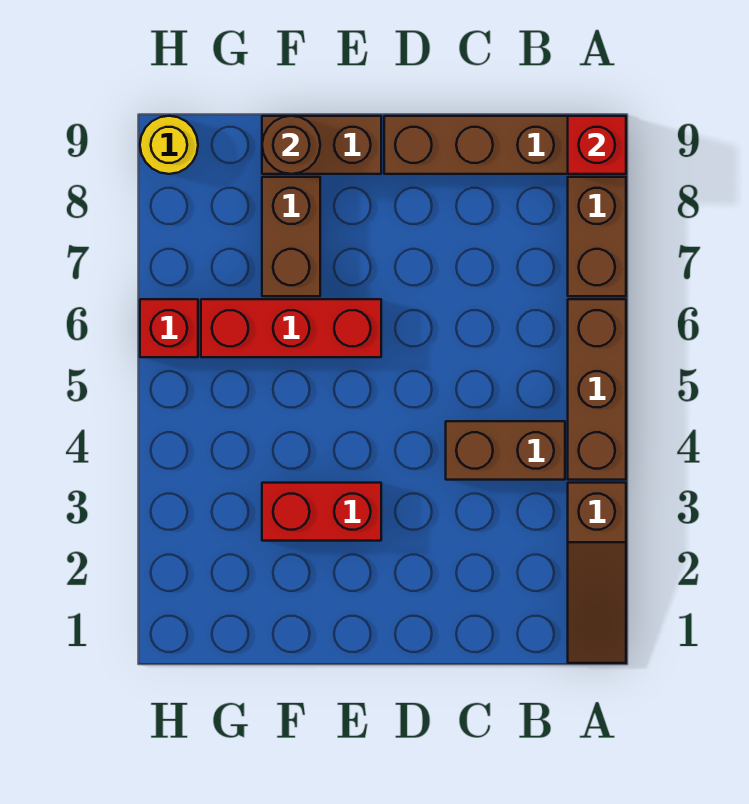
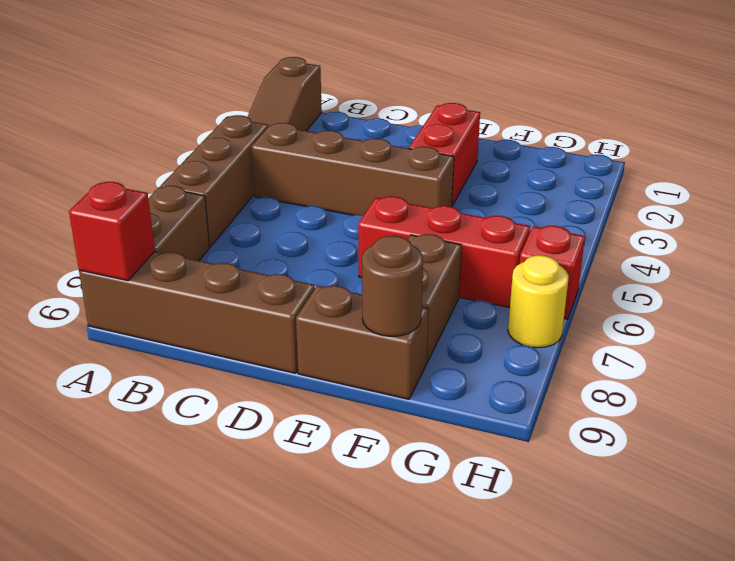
brown slope A1:A3 level 1 top 3 -> brown slope A1:A3 level 1 top 1
brown brick B4:C4 level 1 -> brown brick B4:E4 level 1
red brick E3:F3 level 1 -> red brick E2:E3 level 1
yellow round brick H9 level 1 -> yellow round brick H7 level 1

